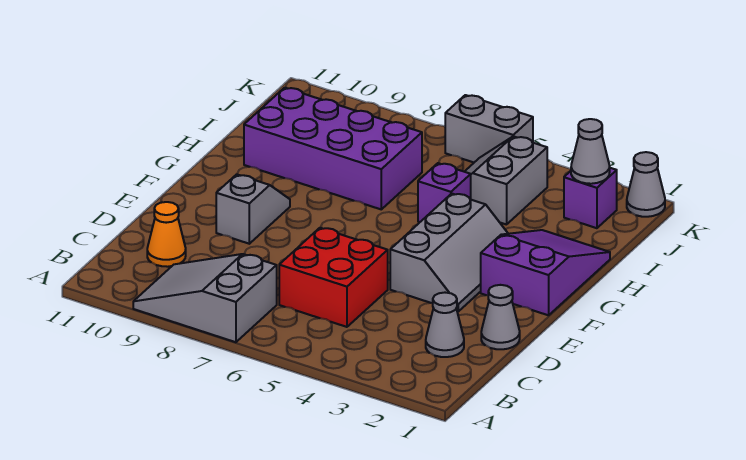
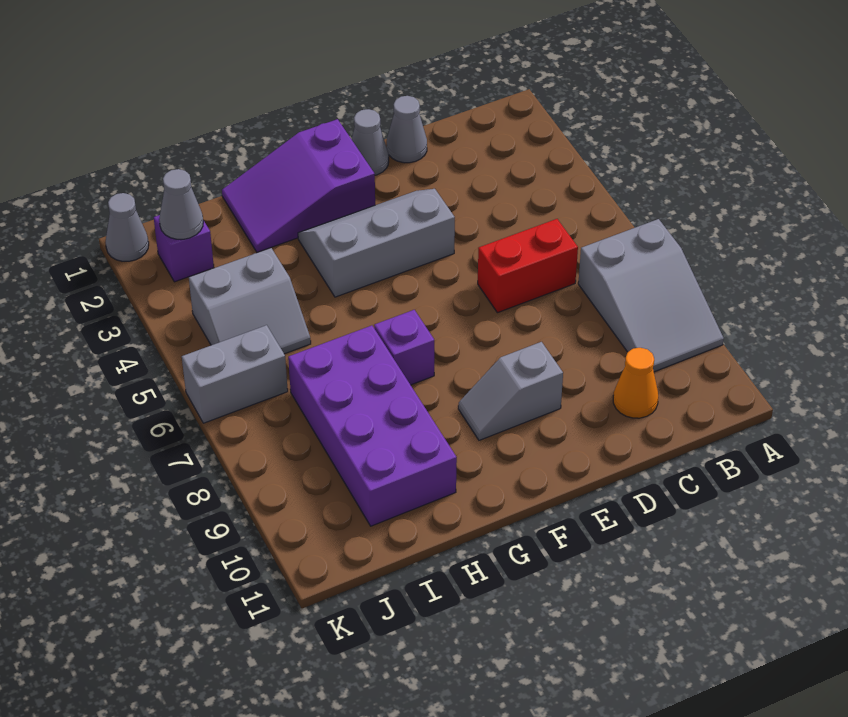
grey cone C2 level 1 -> grey cone E1 level 1
red brick C5:D6 level 1 -> red brick C6:D6 level 1
purple brick H5 level 1 -> purple brick G7 level 1
grey brick K5:K6 level 1 -> grey brick J6:K6 level 1

